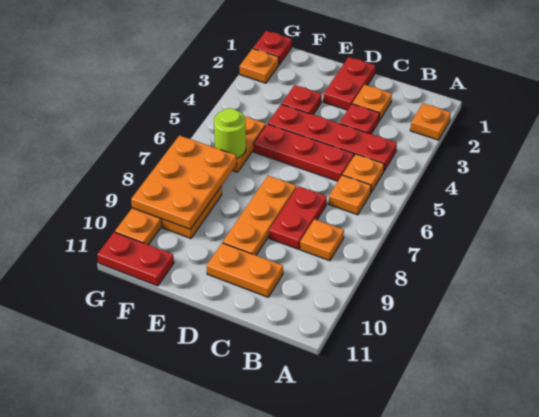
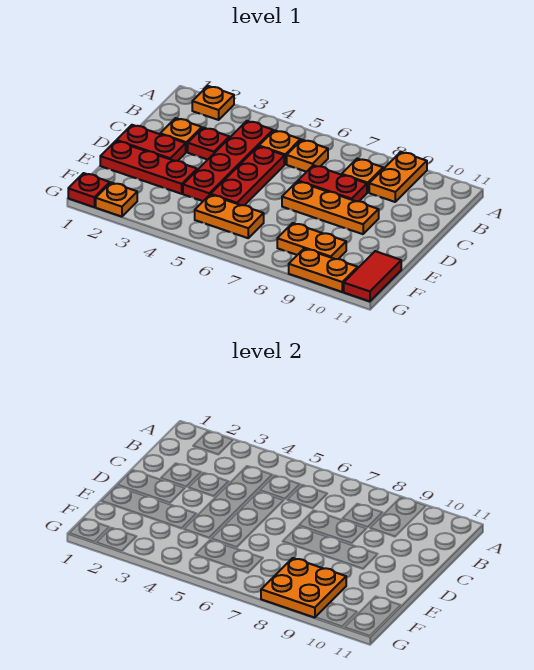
orange plate C10:D10 level 1 -> orange plate A9:B9 level 1
red plate E3 level 1 -> red plate E1:E3 level 1
lime round brick F6 level 2 -> none
orange plate F7:G9 level 2 -> orange plate F8:G9 level 2
red plate F11:G11 level 1 -> red tile F11:G11 level 1

